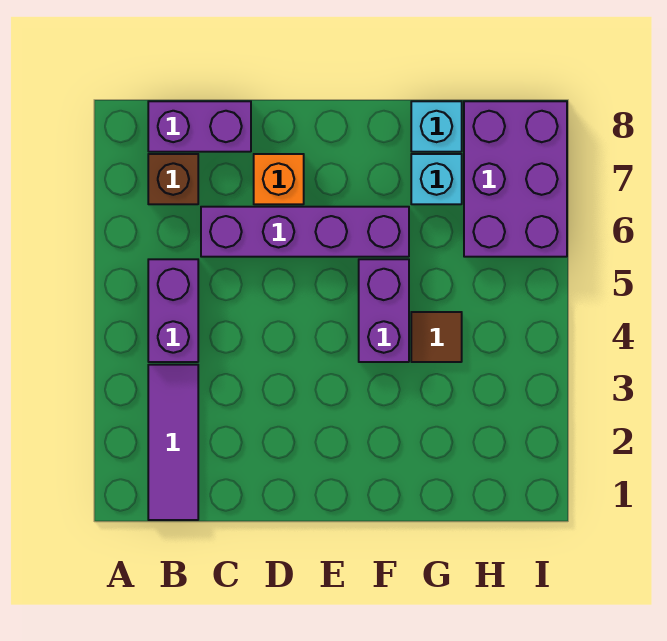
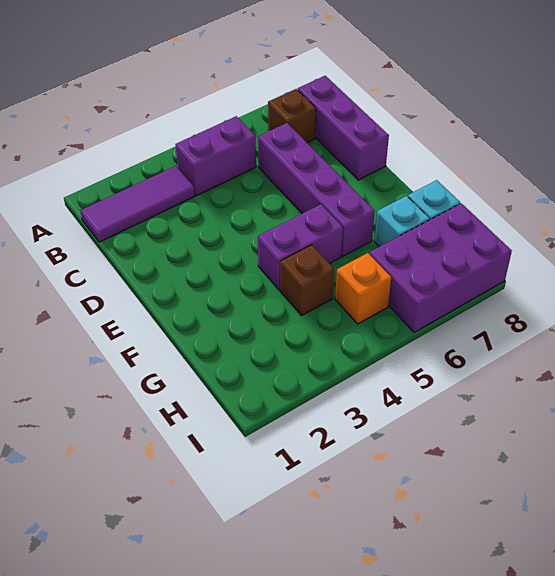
purple brick B8:C8 level 1 -> purple brick B8:D8 level 1
orange brick D7 level 1 -> orange brick H5 level 1
brown tile G4 level 1 -> brown brick G4 level 1

